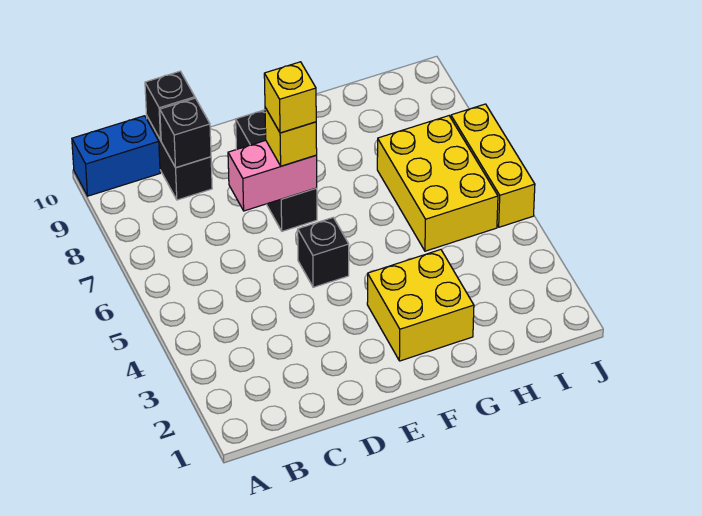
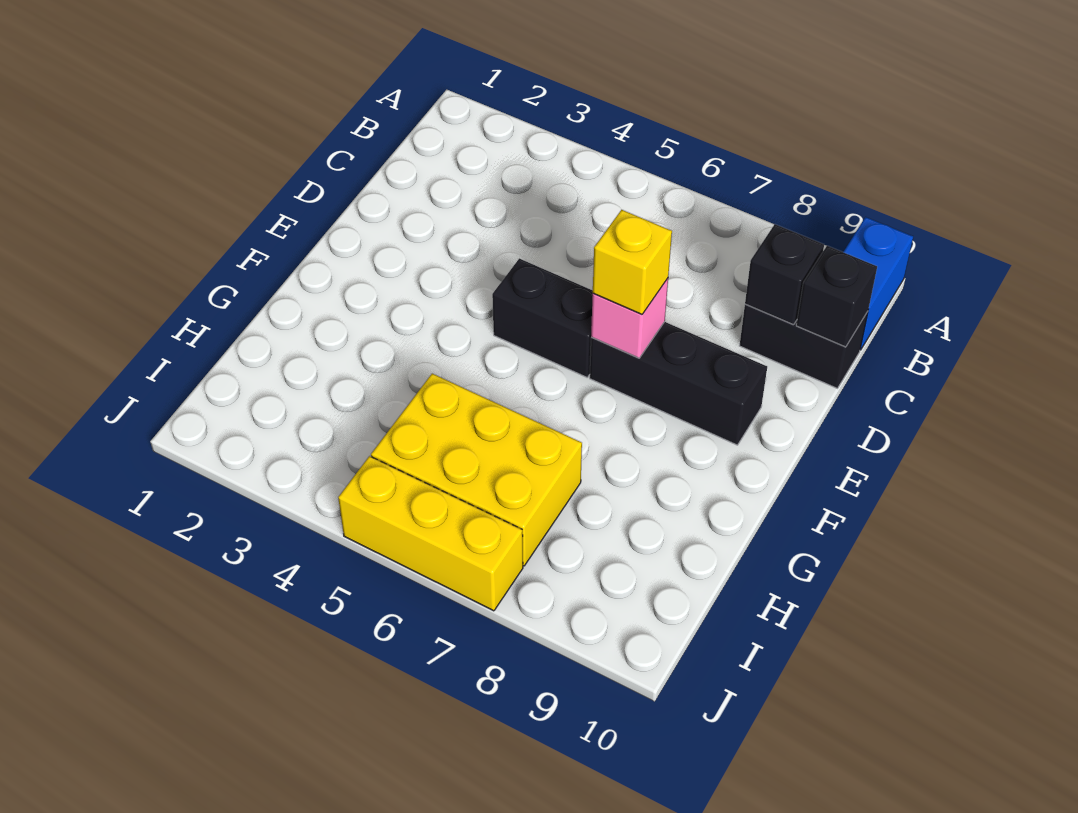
pink brick D7:E7 level 2 -> pink brick E7 level 2
black brick E5 level 1 -> black brick E5:E6 level 1
yellow brick E7 level 4 -> none
yellow brick F2:G3 level 1 -> none

